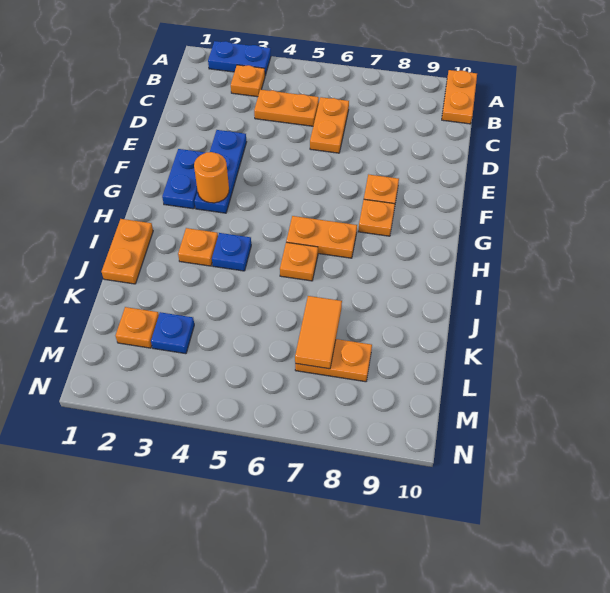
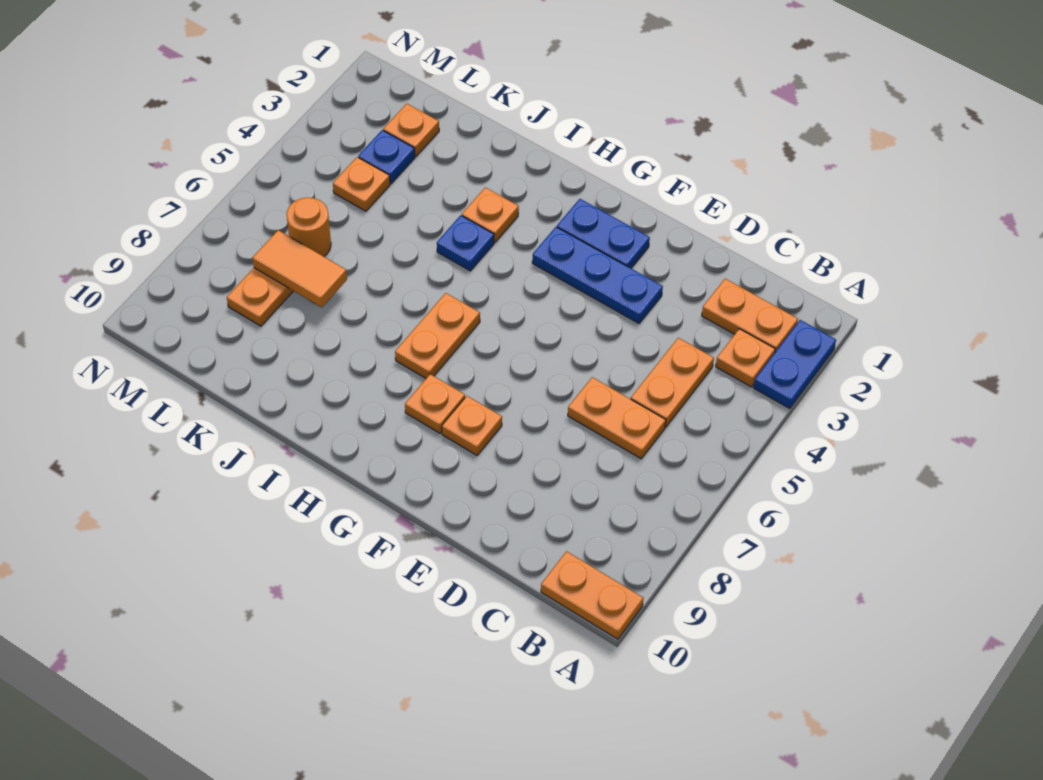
orange round brick G3 level 2 -> orange round brick L6 level 1
orange plate I1:J1 level 1 -> orange plate B2:C2 level 1
orange plate I6 level 1 -> orange plate L4 level 1

